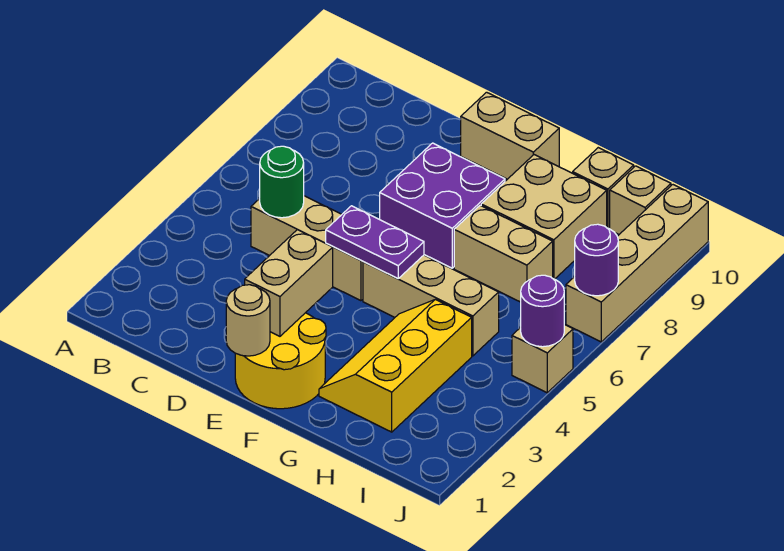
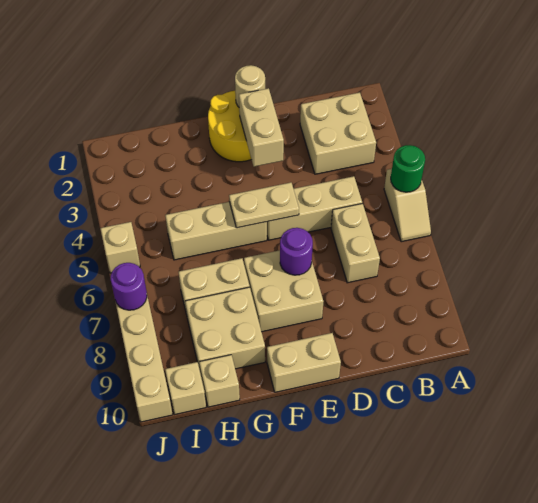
none -> tan slope A5:A6 level 1 top 5
none -> tan brick B2:C3 level 1
green round brick C5 level 2 -> green round brick A5 level 2
none -> tan brick C6:C7 level 1
purple plate E5:F5 level 2 -> tan plate E5:F5 level 2
purple brick E7:F8 level 1 -> tan brick E7:F8 level 1
yellow slope G2:H4 level 1 top H -> none
purple round brick J5 level 2 -> purple round brick E7 level 2

